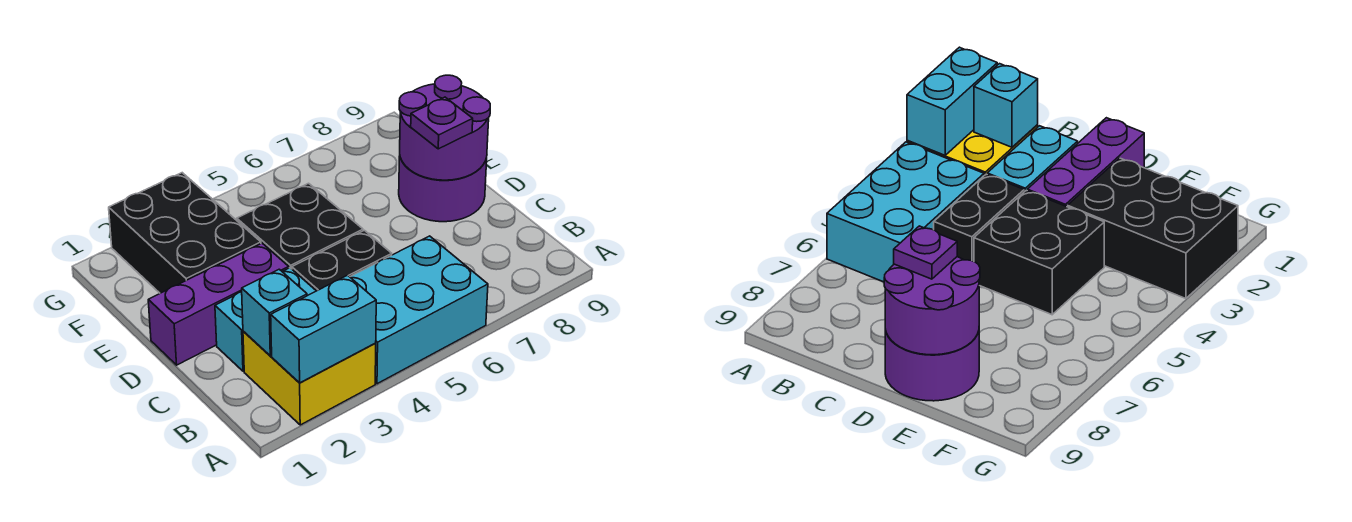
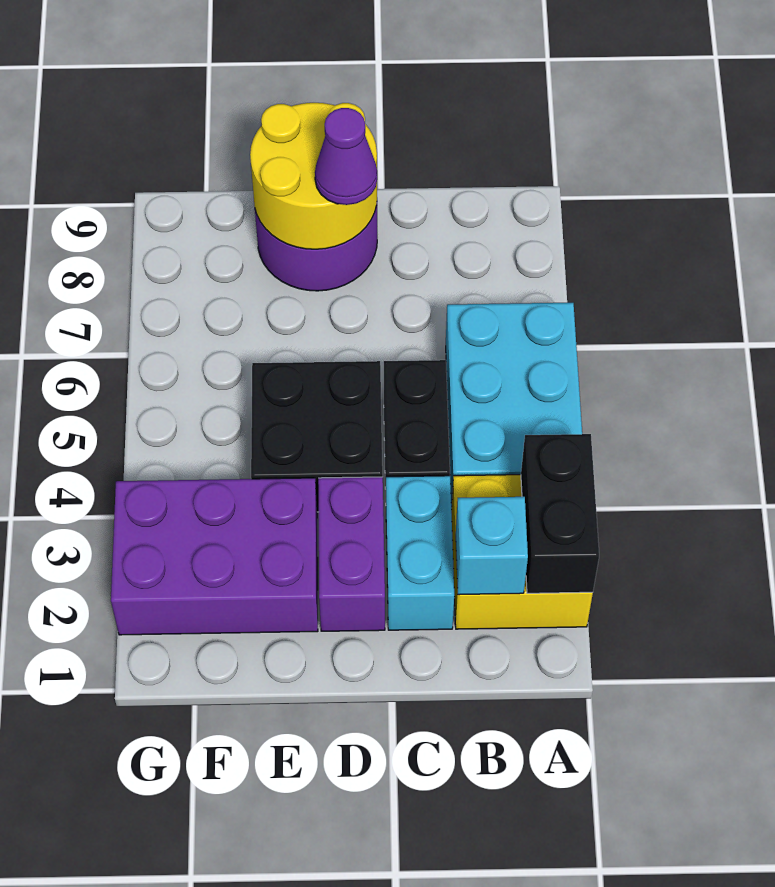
cyan brick A2:A3 level 2 -> black brick A2:A3 level 2
purple brick D1:D3 level 1 -> purple brick D2:D3 level 1
purple round brick D8:E9 level 2 -> yellow round brick D8:E9 level 2
purple plate D8 level 3 -> purple cone D8 level 3
black brick E2:G3 level 1 -> purple brick E2:G3 level 1

